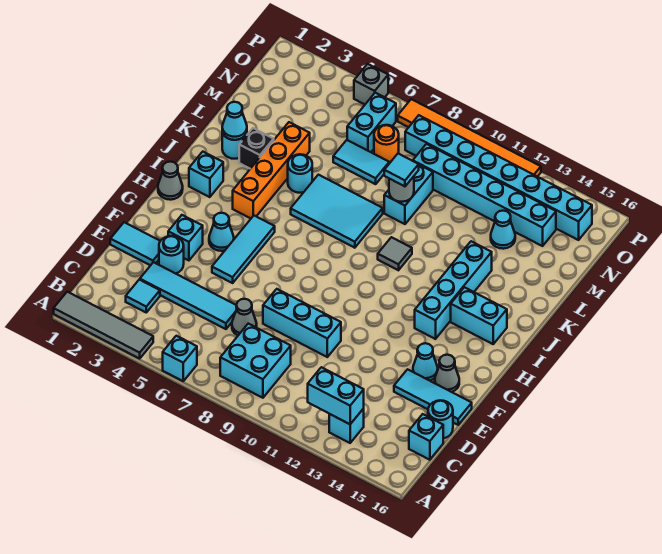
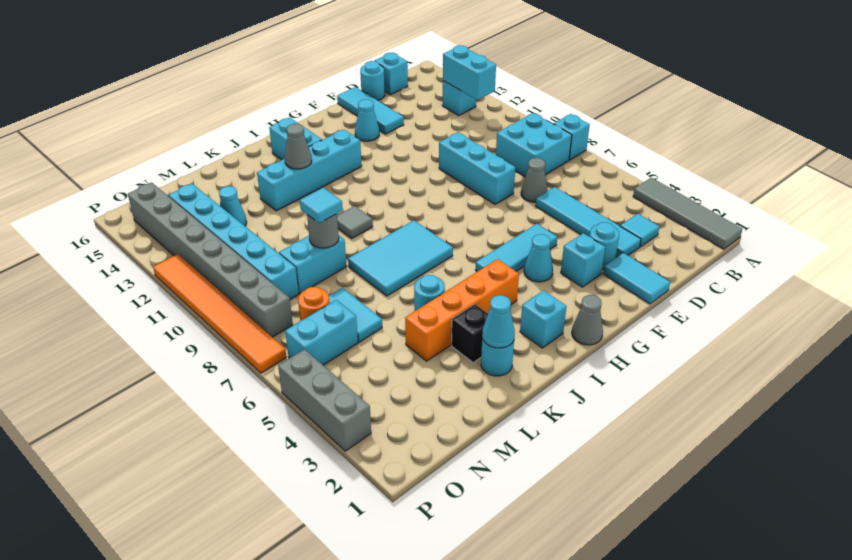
cyan brick A6 level 1 -> cyan brick A8 level 1
grey cone F15 level 1 -> grey cone J13 level 2
cyan tile J6:K8 level 1 -> cyan tile I7:K8 level 1
cyan brick O8:O15 level 1 -> grey brick O8:O15 level 1
grey brick P5 level 1 -> grey brick P3:P5 level 1

